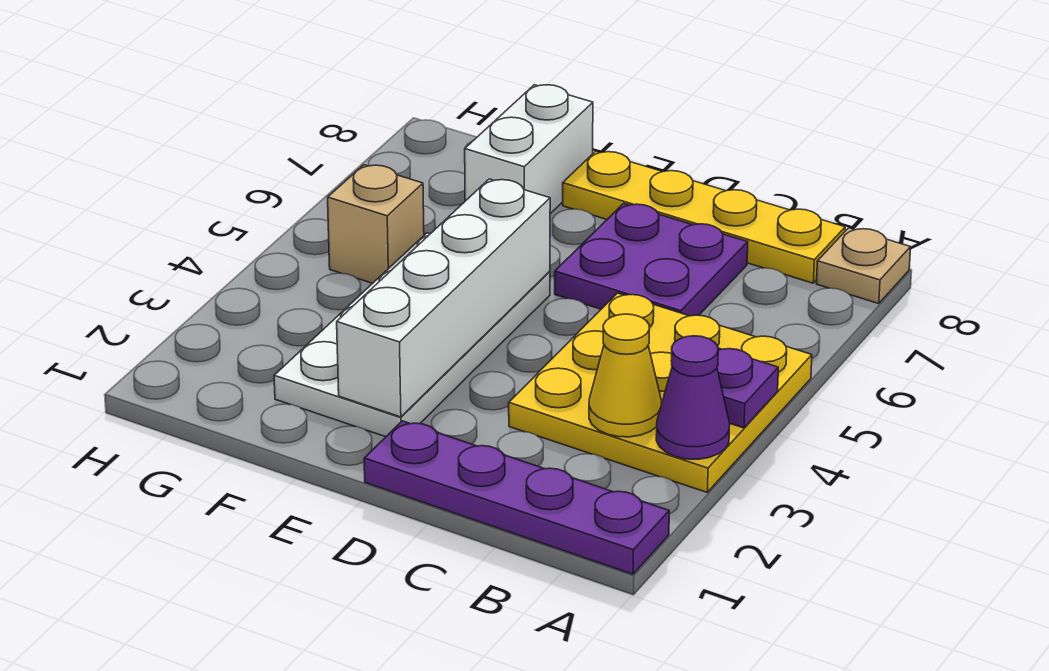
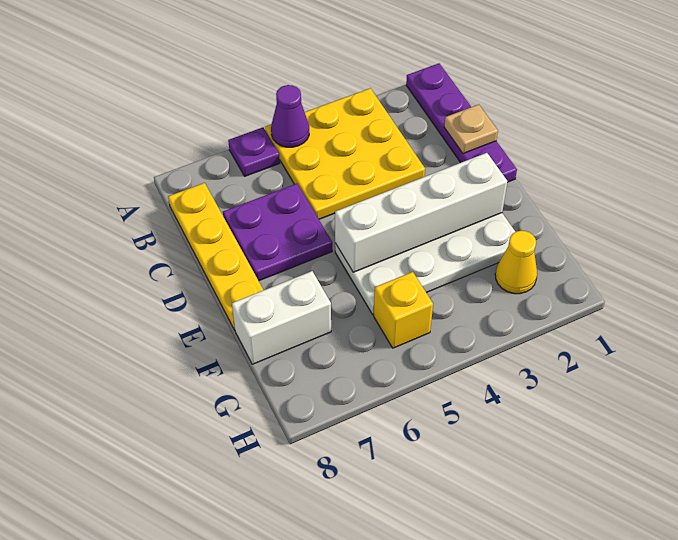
purple cone A3 level 2 -> purple cone A5 level 2
purple plate A4 level 2 -> purple plate A6 level 1
tan plate A8 level 1 -> tan plate C1 level 2
yellow cone B3 level 2 -> yellow cone G2 level 1
tan brick G5 level 1 -> yellow brick G5 level 1

